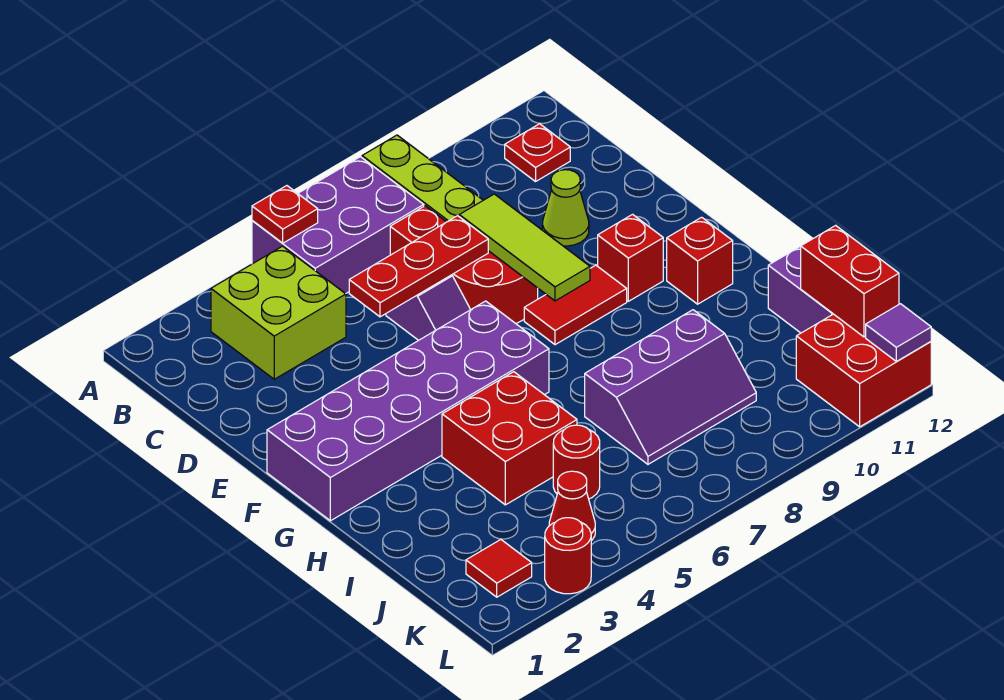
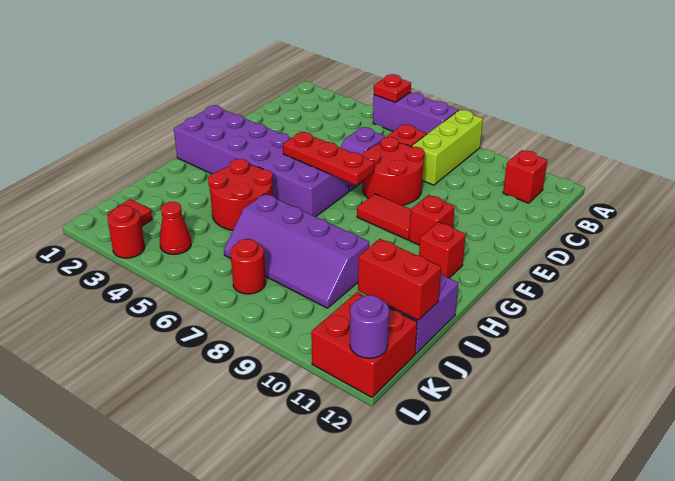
purple brick A5:B7 level 1 -> purple brick A5:A7 level 1
lime brick B3:C4 level 1 -> none
red plate B11 level 1 -> red brick B11 level 1
red plate D5:D7 level 2 -> red plate F5:F7 level 2
lime tile D8:F8 level 2 -> none
lime cone D10 level 1 -> none
red brick H4:I5 level 1 -> red round brick H4:I5 level 1
purple slope I7:J9 level 1 top I -> purple slope I6:J9 level 1 top I
red round brick J5 level 1 -> red round brick K7 level 1
red brick J12:K12 level 2 -> red brick J11:J12 level 2
purple tile L12 level 2 -> purple round brick L12 level 2

